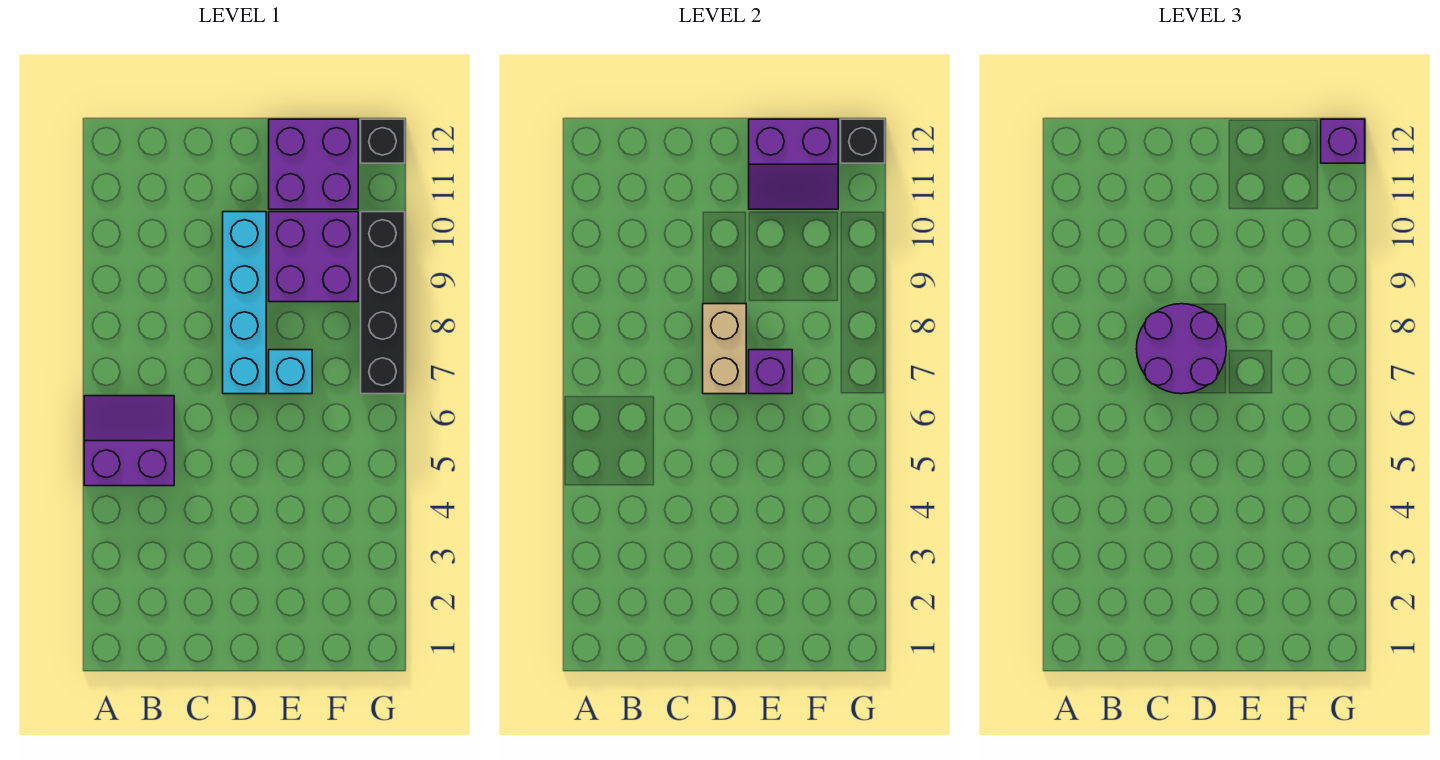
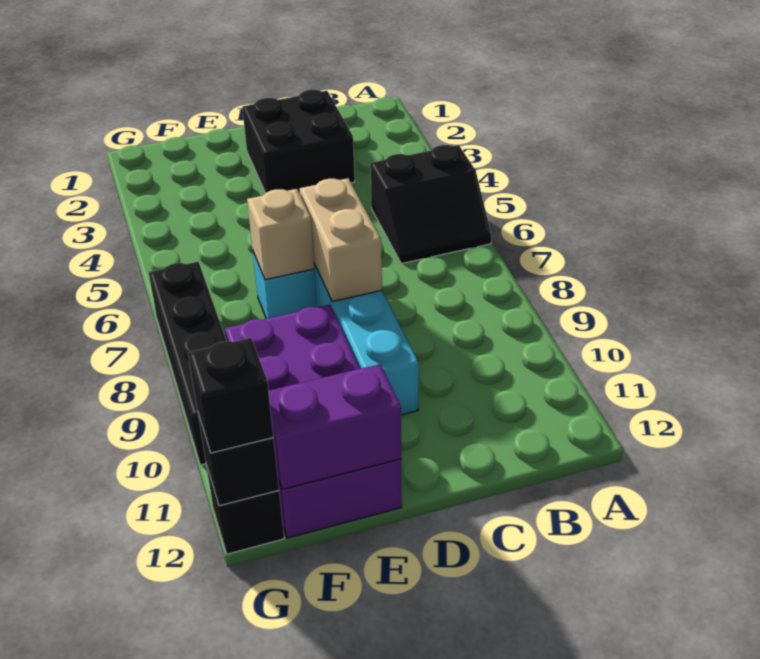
purple slope A5:B6 level 1 top 5 -> black slope A5:B6 level 1 top 5
none -> black brick C2:D3 level 1
purple round brick C7:D8 level 3 -> none
purple brick E7 level 2 -> tan brick E7 level 2
purple brick G12 level 3 -> black brick G12 level 3

